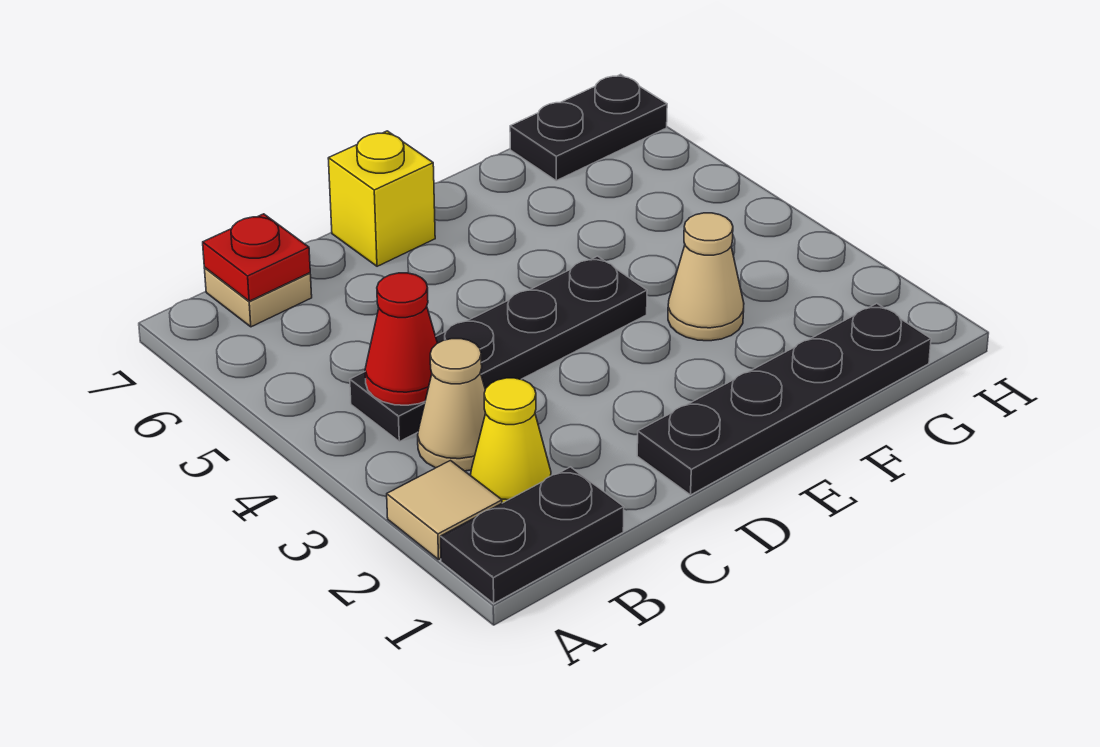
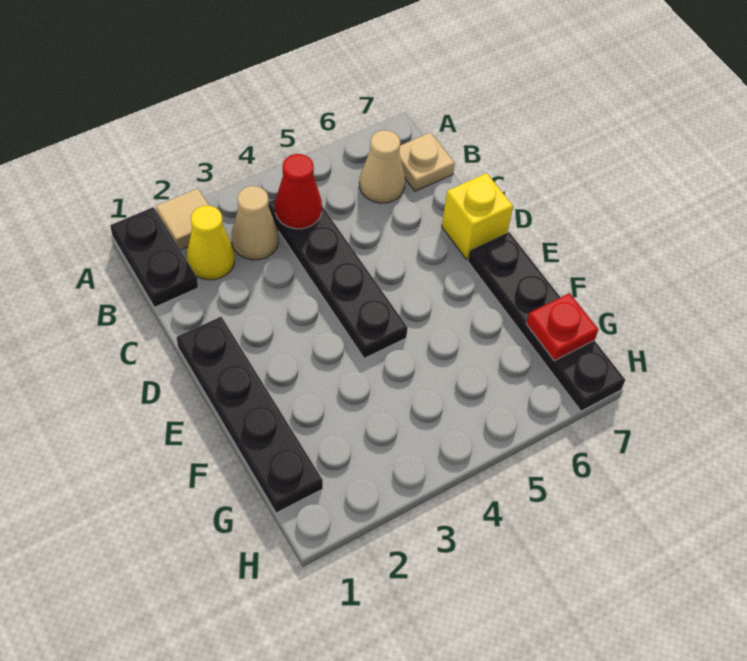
red plate B7 level 2 -> red plate G7 level 2
tan cone F3 level 1 -> tan cone B6 level 1
black plate G7:H7 level 1 -> black plate E7:H7 level 1

